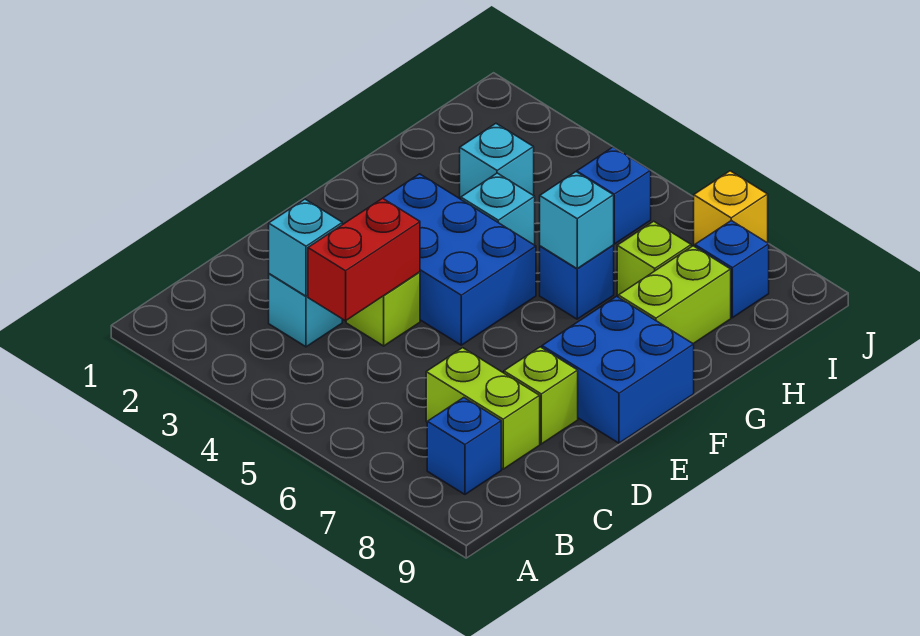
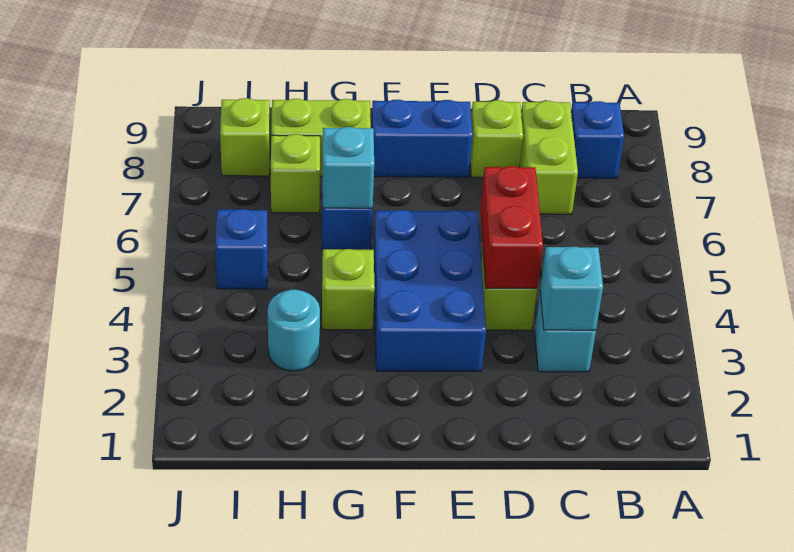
red brick C4:D4 level 2 -> red brick D4:D5 level 2
blue brick E8:F9 level 1 -> blue brick E8:F8 level 1
cyan brick G4 level 1 -> lime brick G4 level 1
cyan brick H3 level 1 -> cyan round brick H3 level 1
blue brick I8 level 1 -> lime brick I8 level 1
yellow brick J7 level 1 -> none

